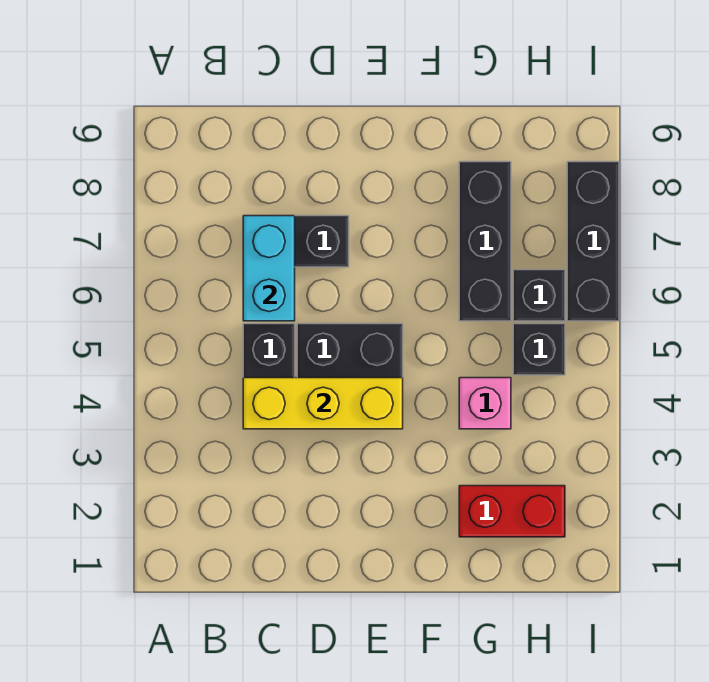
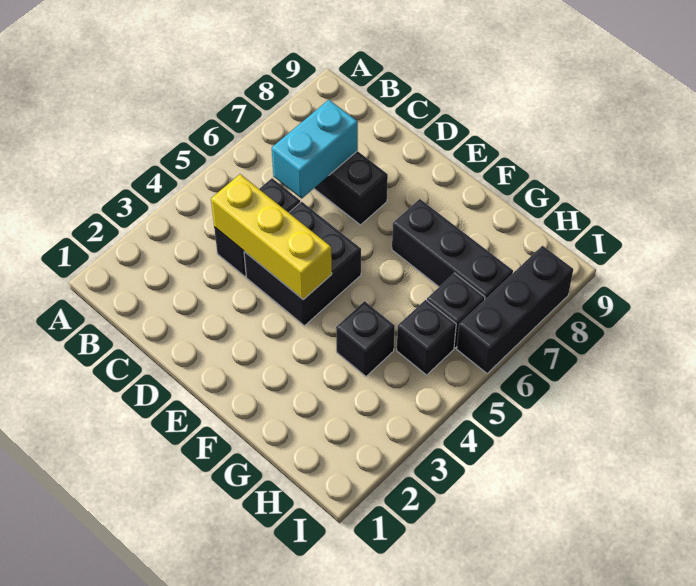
red brick G2:H2 level 1 -> none
pink brick G4 level 1 -> black brick G4 level 1
black brick G6:G8 level 1 -> black brick F7:H7 level 1

